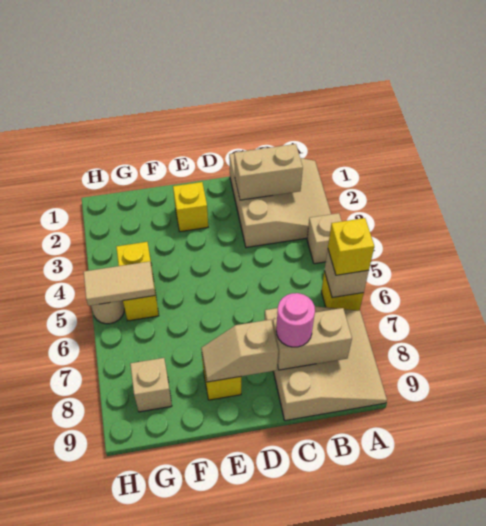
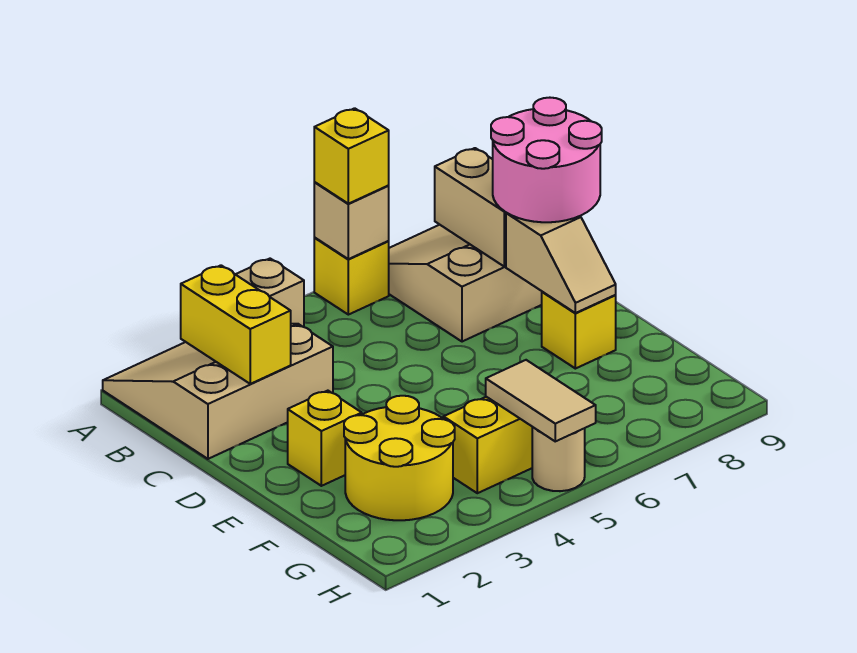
tan brick B2:C2 level 2 -> yellow brick B2:C2 level 2
pink round brick C8 level 3 -> pink round brick C8:D9 level 3
none -> yellow round brick F2:G3 level 1
tan brick G8 level 1 -> none

